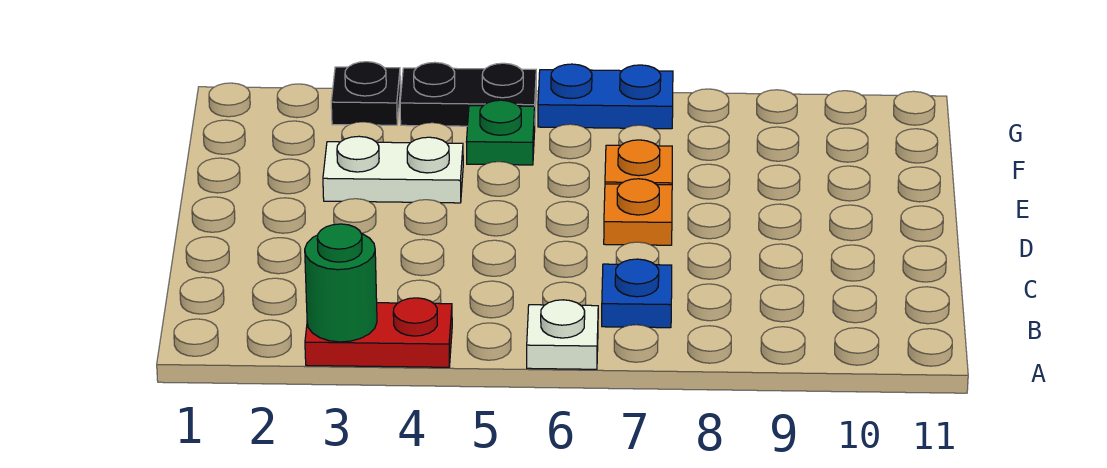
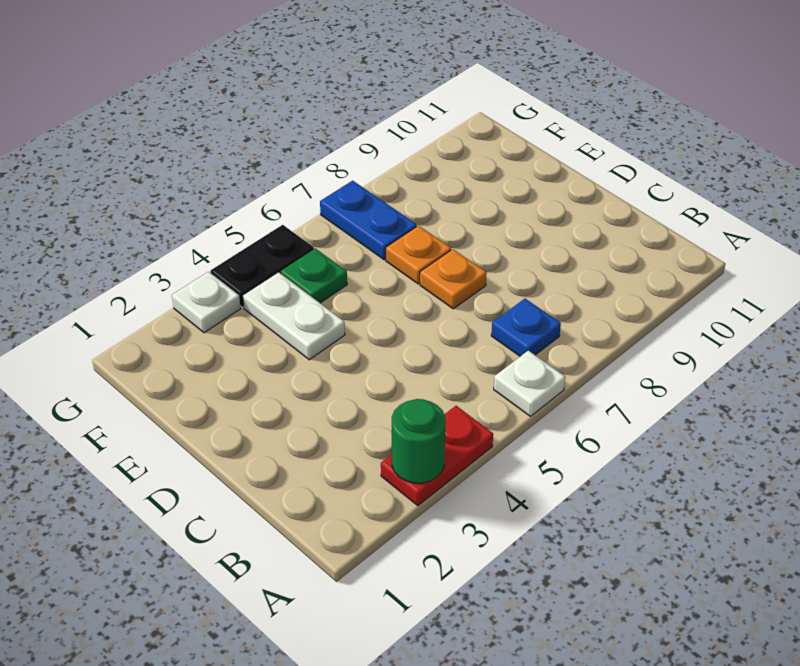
white plate E3:E4 level 1 -> white plate E4:F4 level 1
black plate G3 level 1 -> white plate G3 level 1
blue plate G6:G7 level 1 -> blue plate F7:G7 level 1

